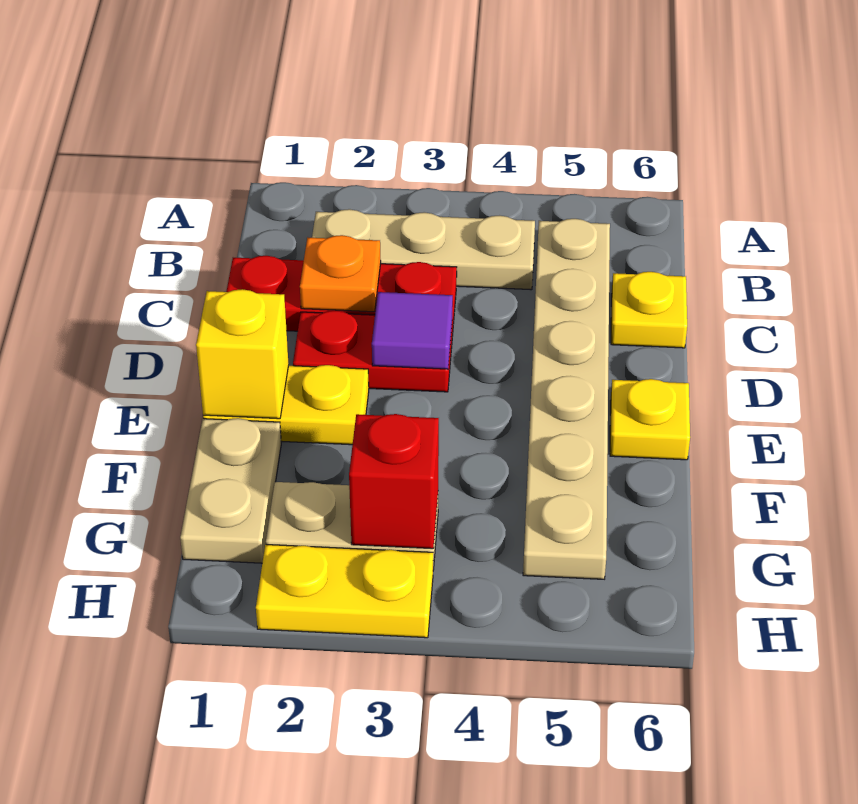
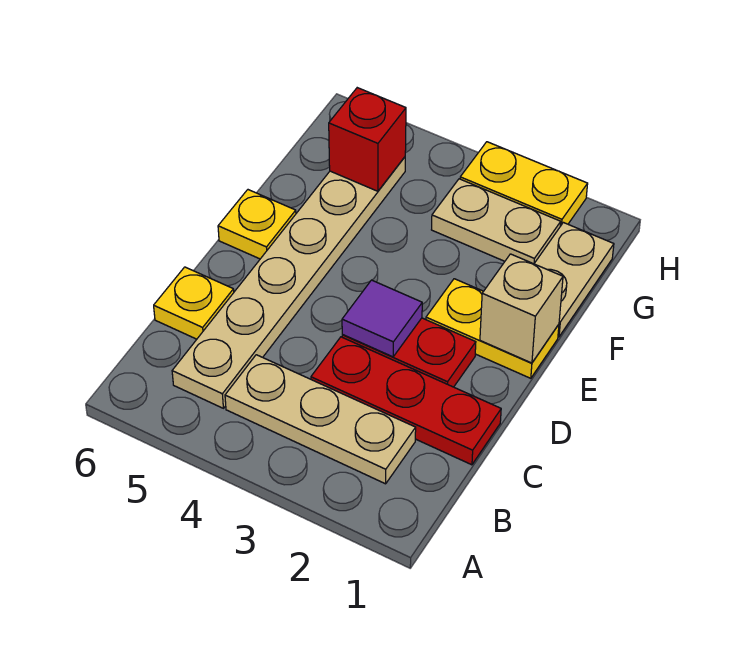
orange plate C2 level 2 -> none
yellow brick E1 level 2 -> tan brick E1 level 2
red brick G3 level 2 -> red brick G5 level 2

